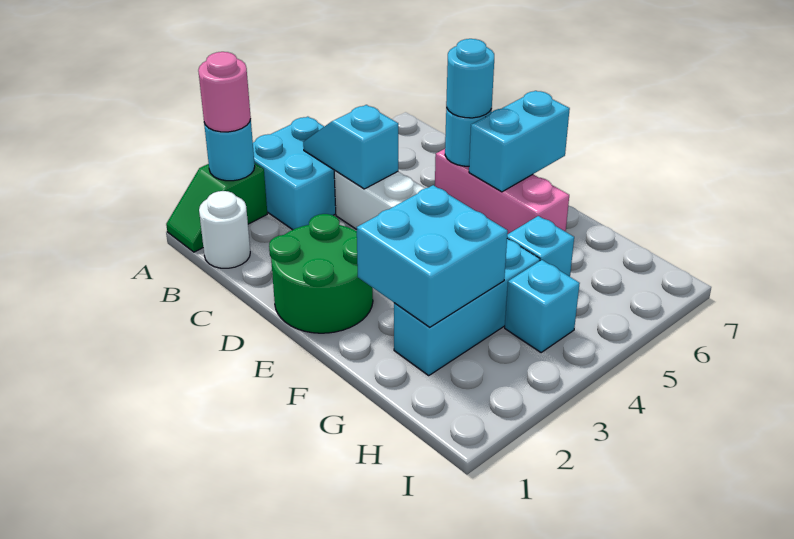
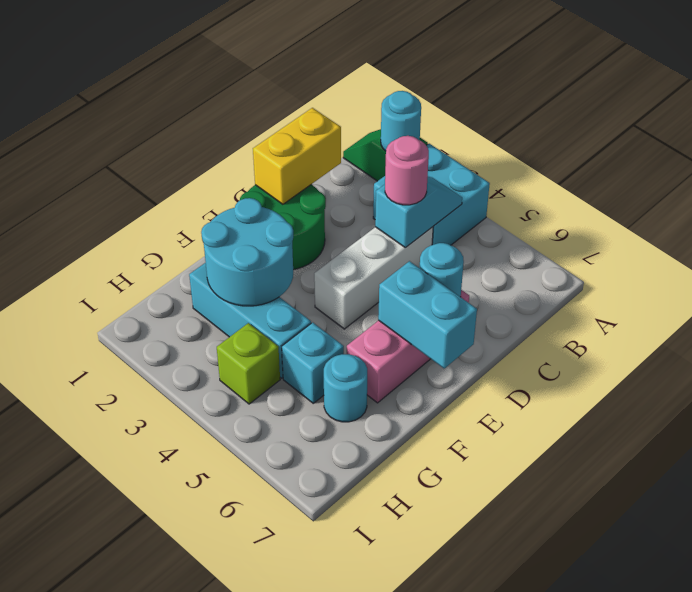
pink round brick A2 level 3 -> pink round brick C4 level 3
white round brick B1 level 1 -> none
none -> yellow brick C1:D1 level 2
cyan round brick D6 level 3 -> cyan round brick G6 level 1
cyan brick F2:G3 level 2 -> cyan round brick F2:G3 level 2
cyan brick H4 level 1 -> lime brick H4 level 1

